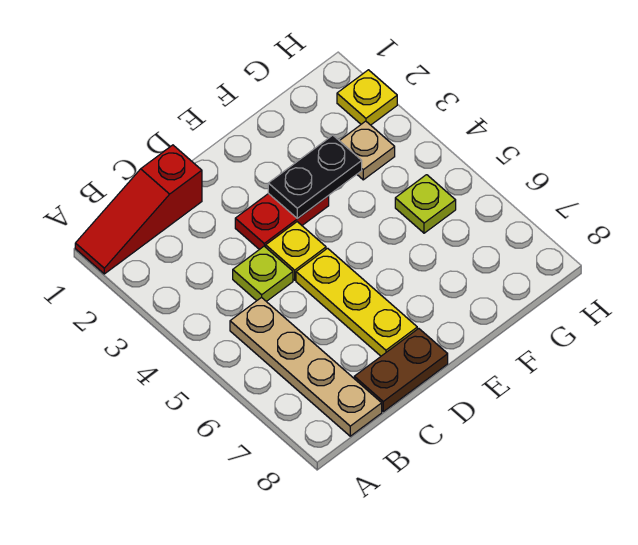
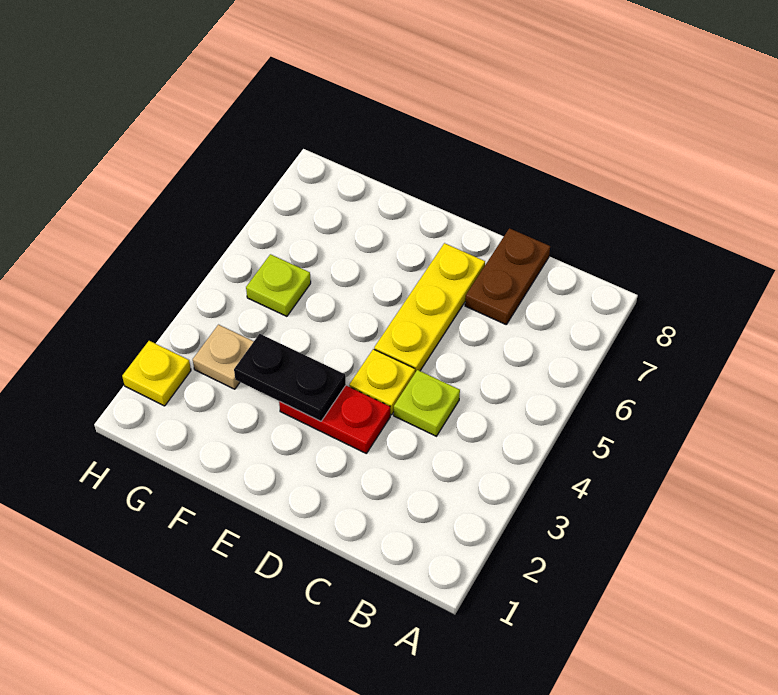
red slope A1:C1 level 1 top C -> none
tan plate B5:B8 level 1 -> none
brown plate C8:D8 level 1 -> brown plate C7:C8 level 1

